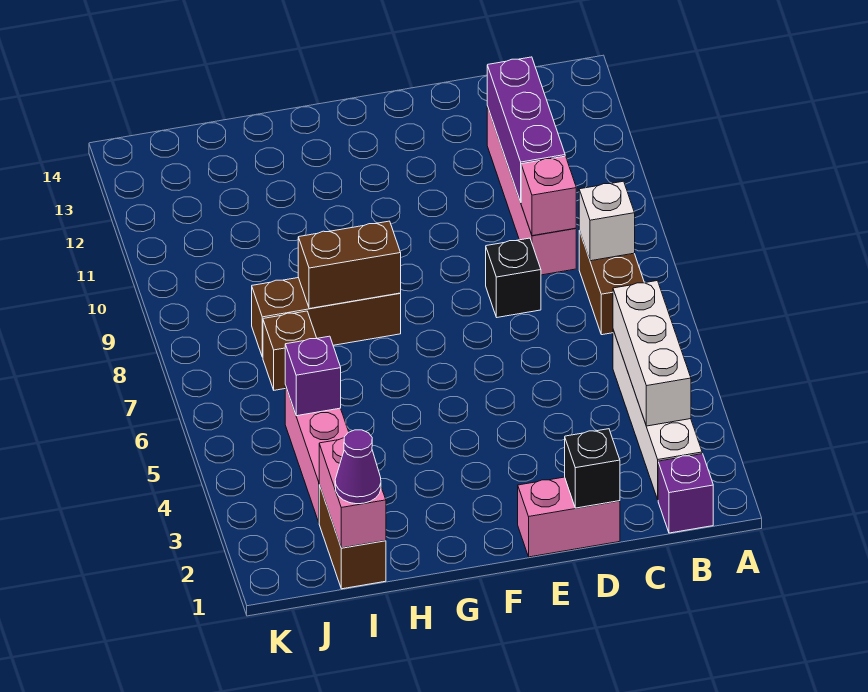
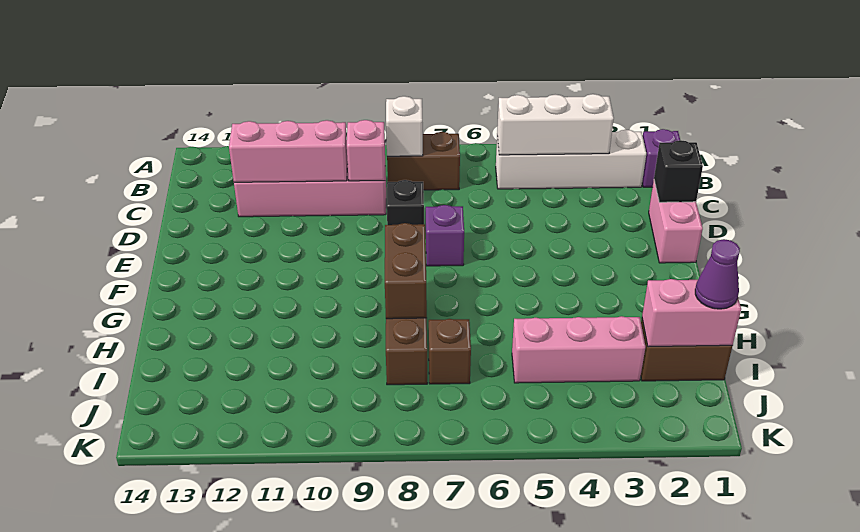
purple brick C10:C12 level 2 -> pink brick C10:C12 level 2
purple brick I5 level 2 -> purple brick E7 level 1

